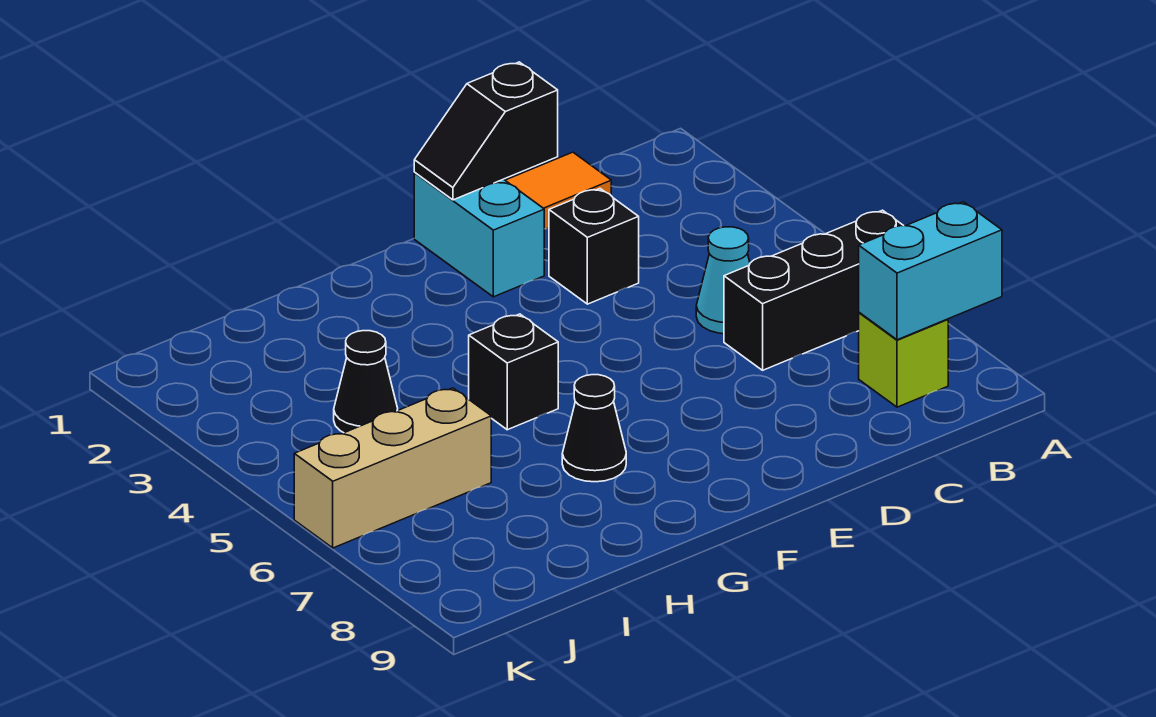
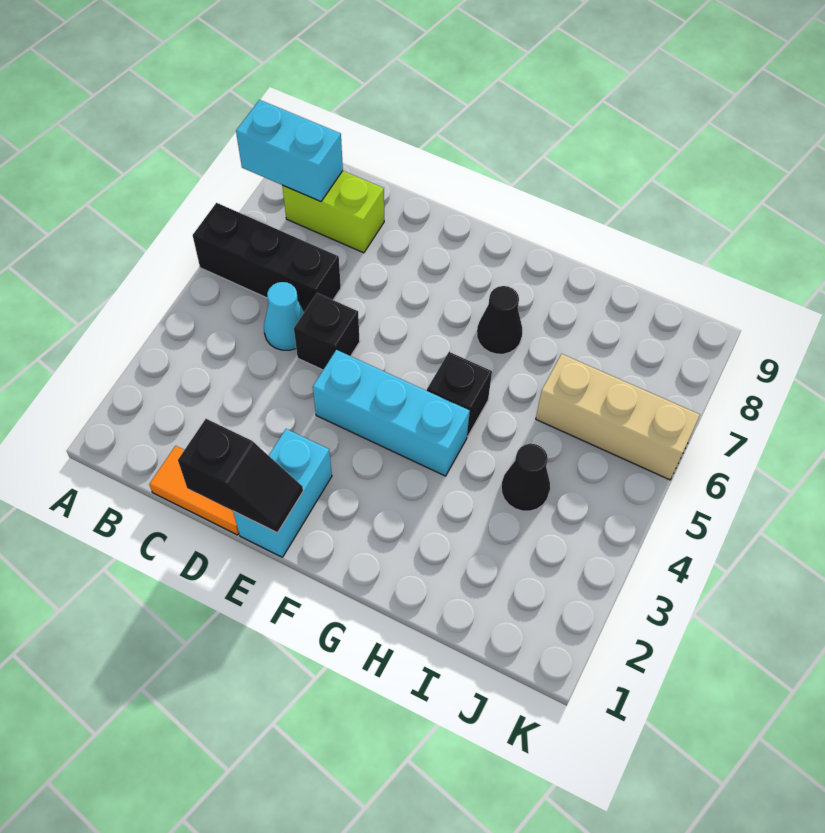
lime brick B8 level 1 -> lime brick B8:C8 level 1
black brick D3 level 1 -> black brick D5 level 1
none -> cyan brick E4:G4 level 1

